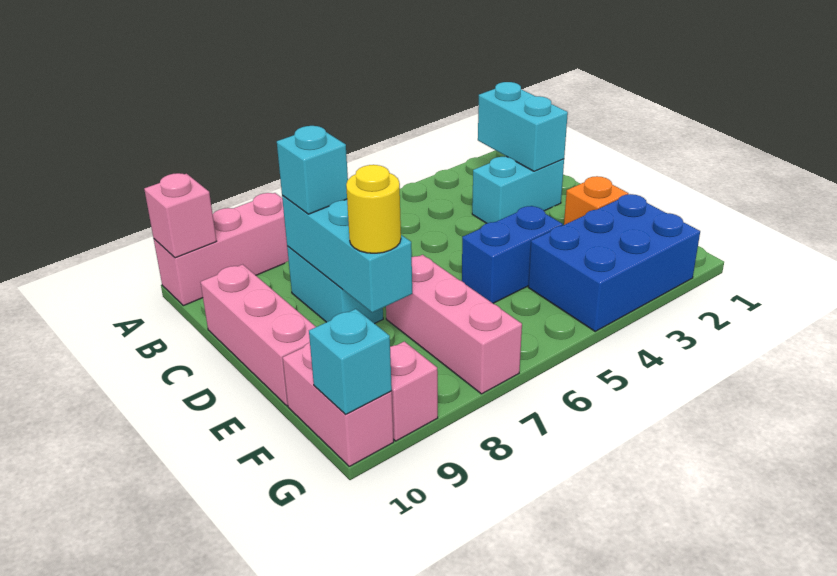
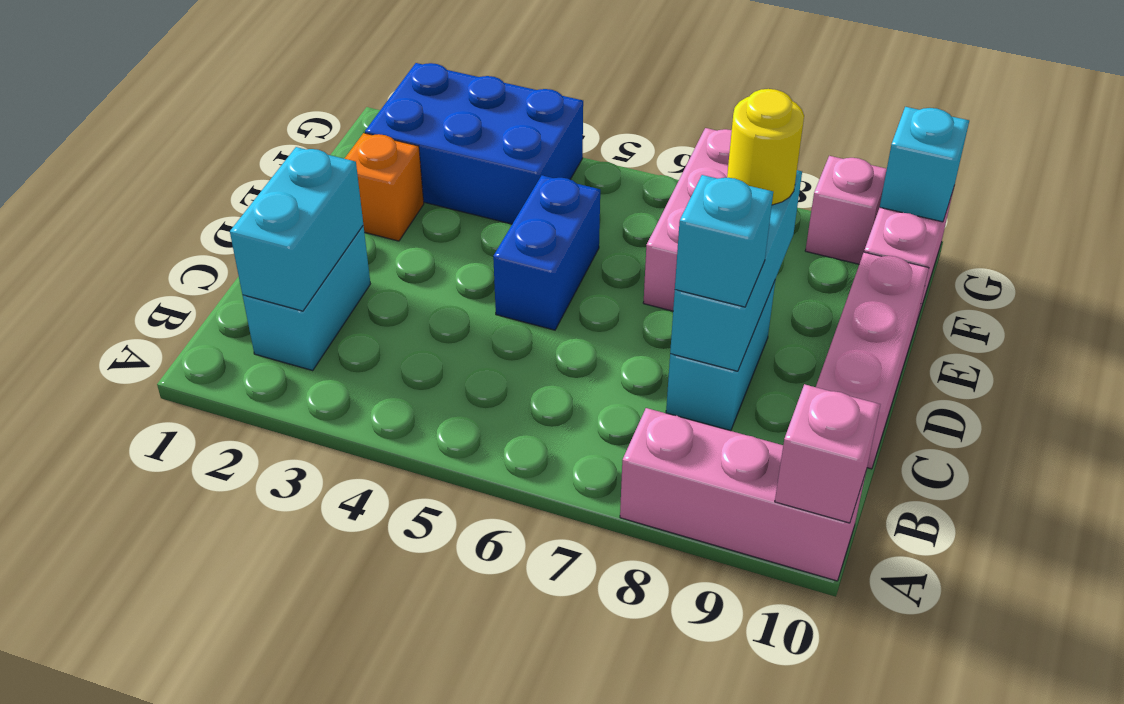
cyan brick C2:C3 level 1 -> cyan brick B2:C2 level 1
blue brick E4:E5 level 1 -> blue brick D5:E5 level 1

